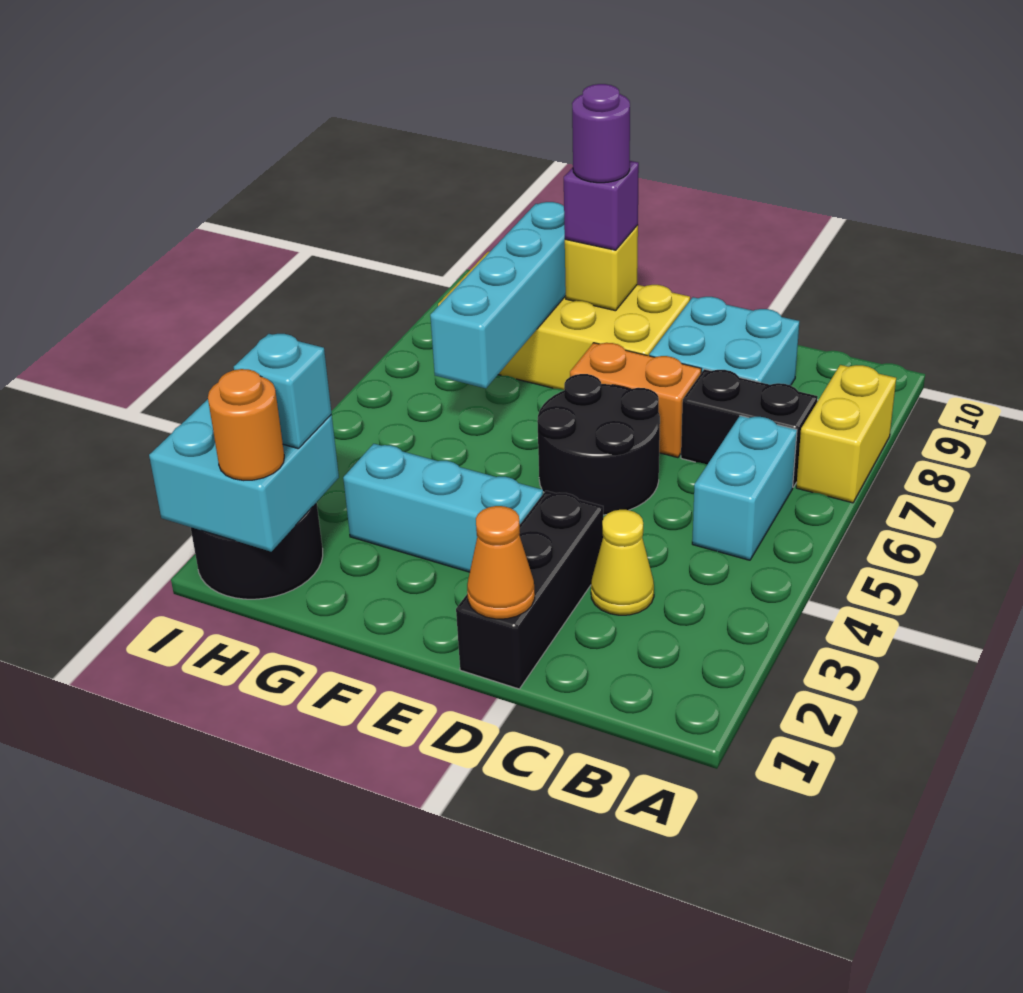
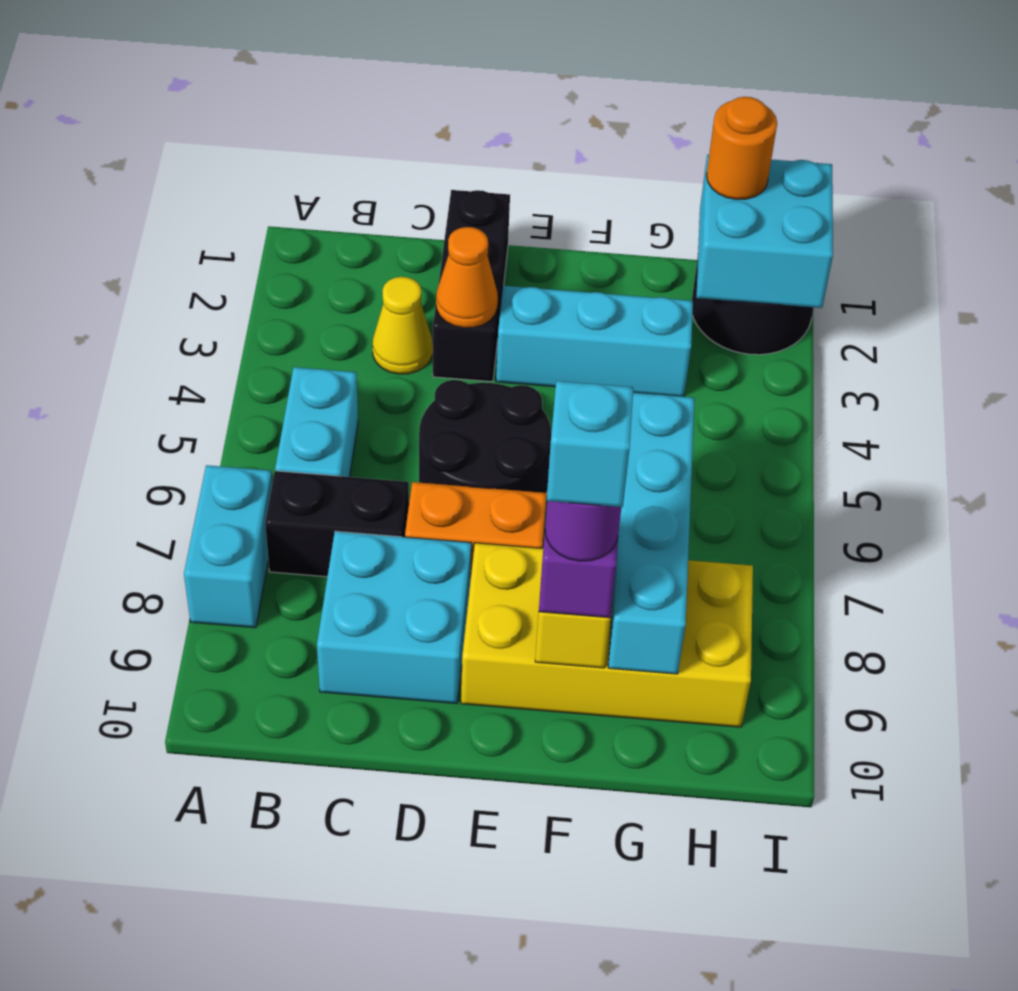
yellow brick A7:A8 level 1 -> cyan brick A7:A8 level 1
orange cone D1 level 2 -> orange cone D3 level 2
cyan brick H2 level 3 -> cyan brick F9 level 5

